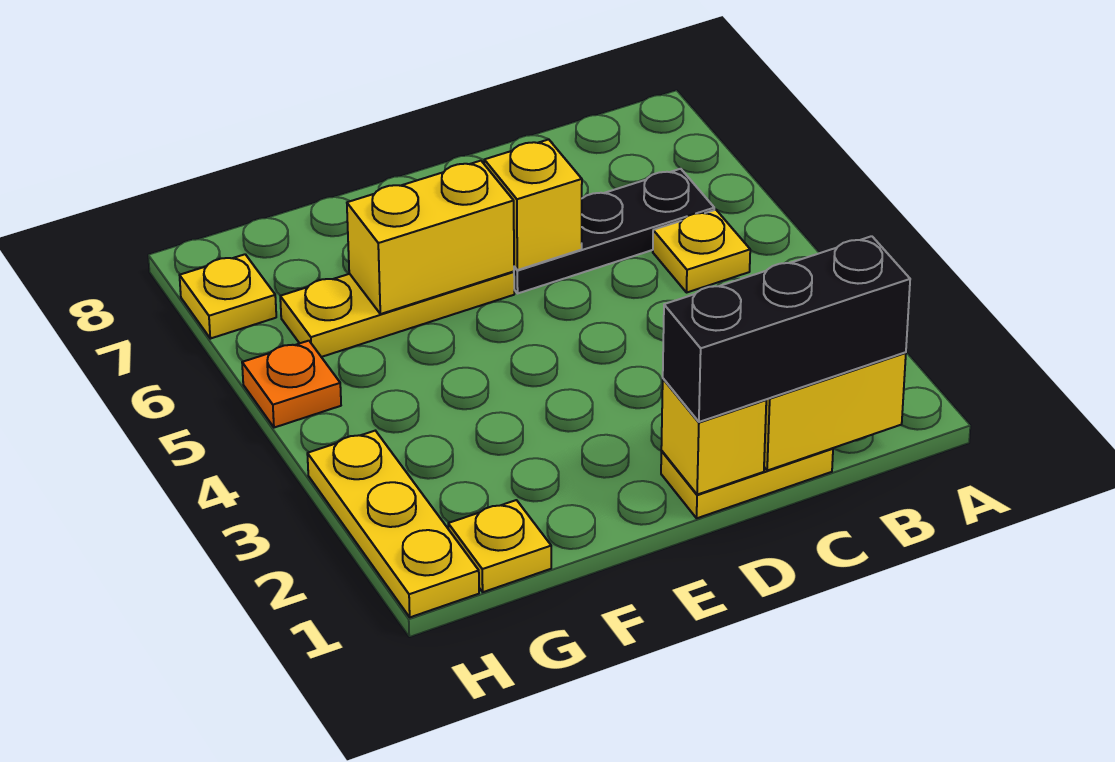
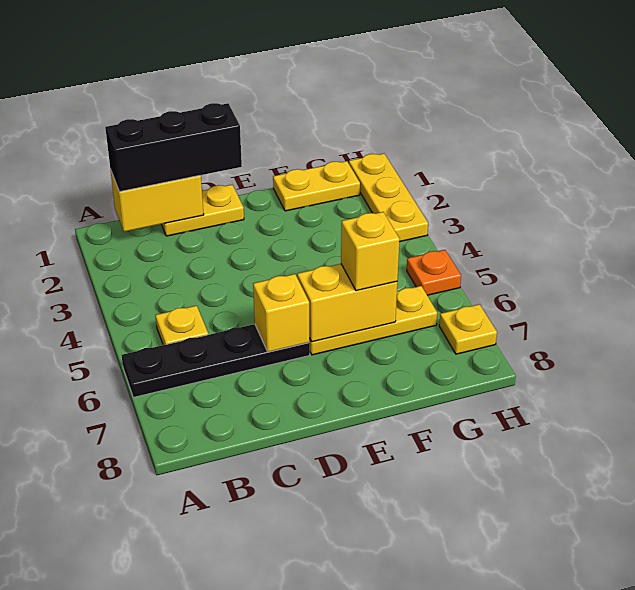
black plate B6:D6 level 1 -> black plate A6:D6 level 1
yellow brick D1 level 2 -> yellow brick F6 level 3
yellow plate G1 level 1 -> yellow plate F1:G1 level 1

